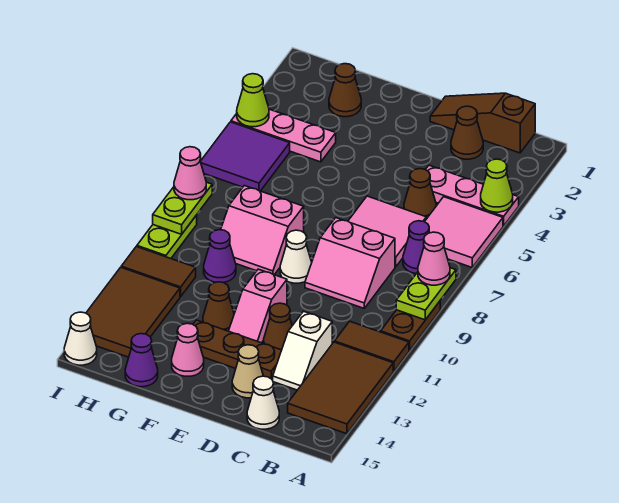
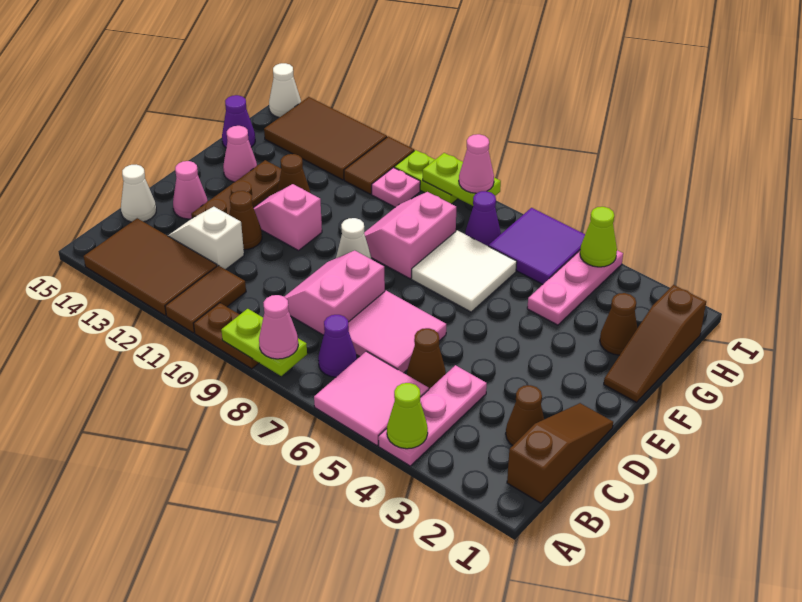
tan cone D14 level 1 -> pink cone D14 level 1
none -> brown slope F1:H1 level 1 top H
none -> white tile F6:G7 level 1
purple cone G10 level 1 -> purple cone H7 level 1
none -> pink plate H10 level 1

